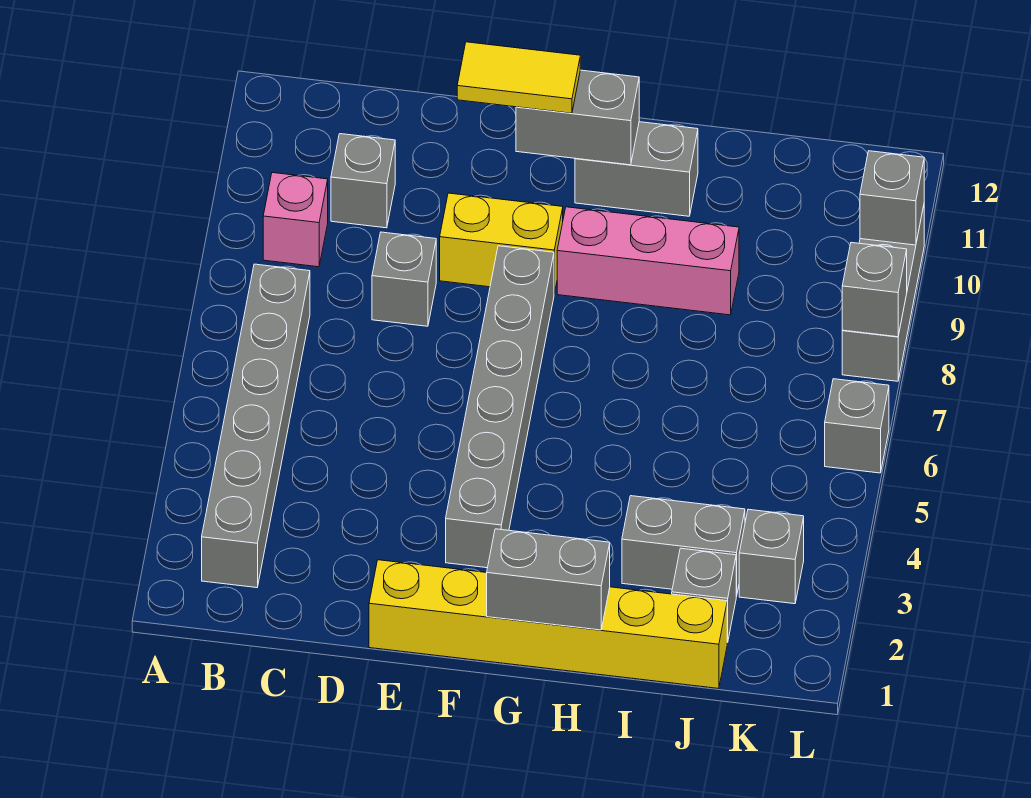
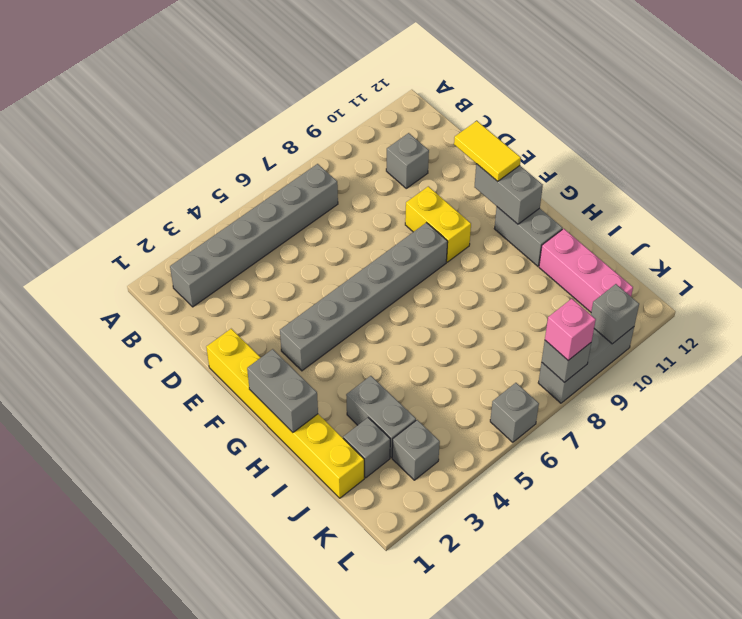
pink brick B9 level 1 -> pink brick L8 level 3
grey brick D8 level 1 -> none
pink brick G9:I9 level 1 -> pink brick I11:K11 level 1

